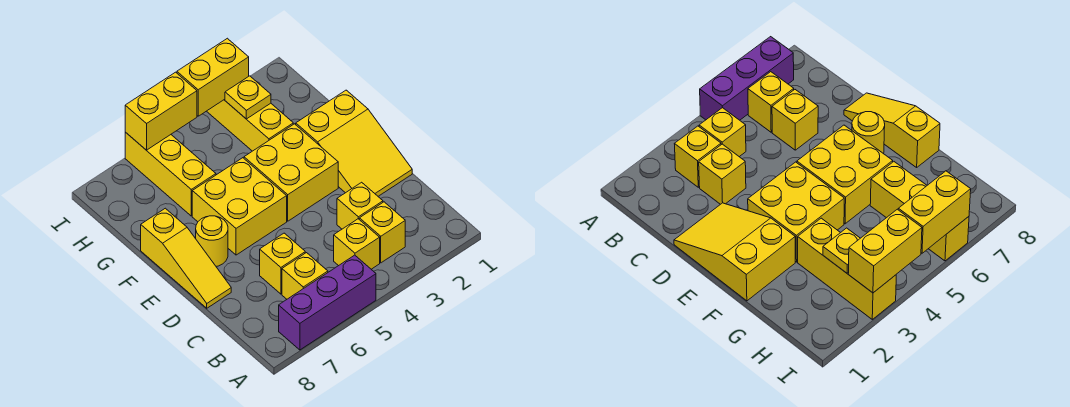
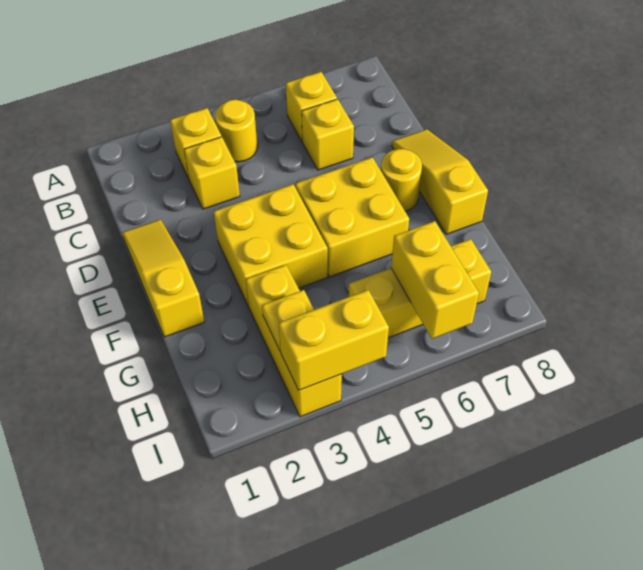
purple brick A5:A7 level 1 -> none
yellow brick B4 level 1 -> yellow round brick B4 level 1
yellow slope D1:F2 level 1 top F -> yellow slope D1:F1 level 1 top F
yellow brick G6:I6 level 1 -> yellow brick H5:H7 level 1
yellow brick I5:I6 level 2 -> yellow brick H6:I6 level 2

